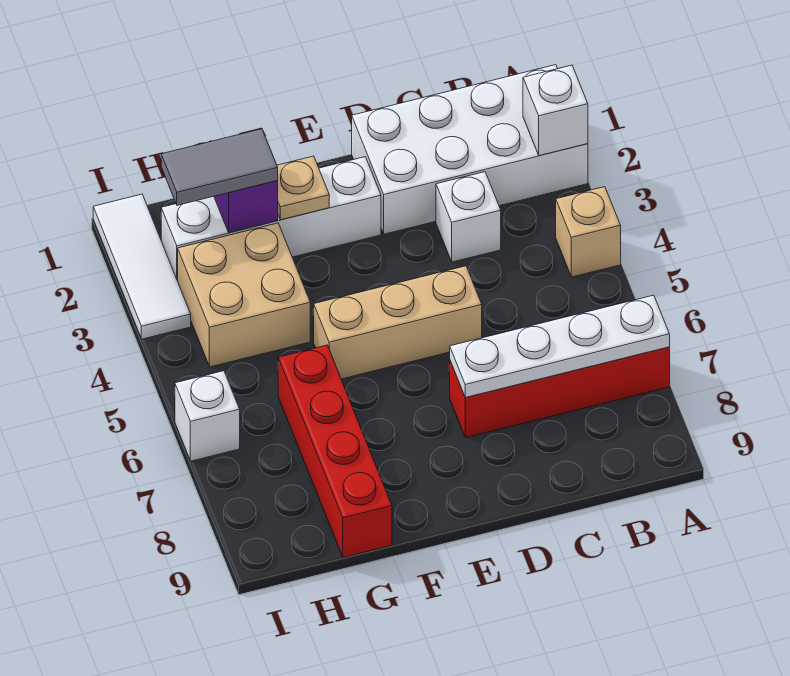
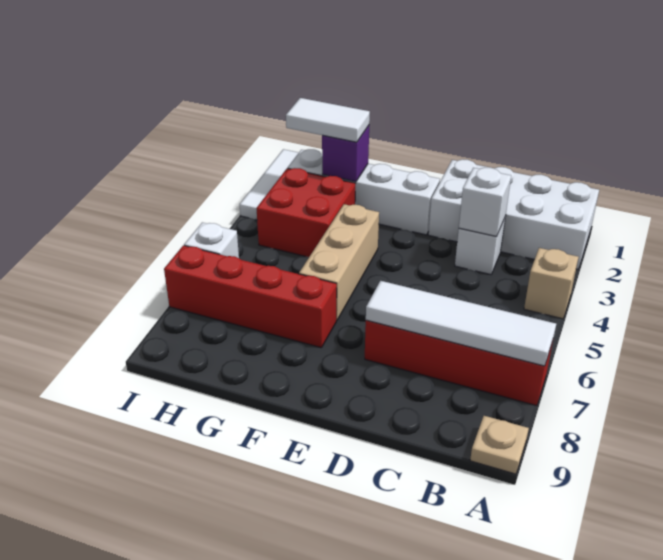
white brick A2 level 2 -> white brick C3 level 2
white plate A7:D7 level 2 -> white tile A7:D7 level 2
tan brick D5:F5 level 1 -> tan brick F4:F6 level 1
tan plate F2 level 2 -> tan plate A9 level 1
grey tile G2:H2 level 3 -> white tile G2:H2 level 3
tan brick G3:H4 level 1 -> red brick G3:H4 level 1
red brick G6:G9 level 1 -> red brick F7:I7 level 1

